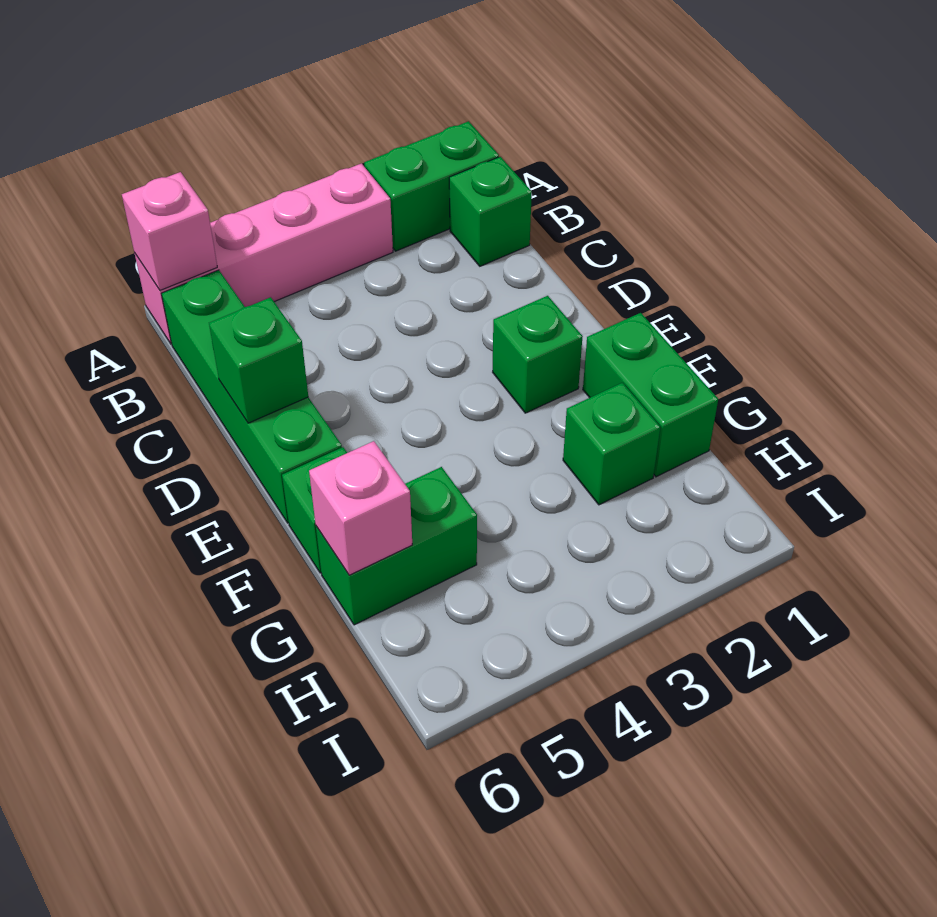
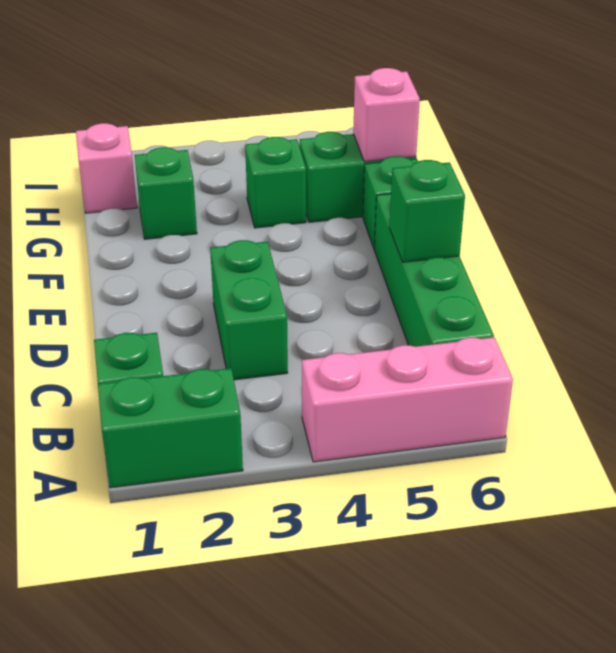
pink brick A3:A6 level 1 -> pink brick A4:A6 level 1
pink brick A6 level 2 -> pink brick H1 level 1
green brick E2 level 1 -> green brick G4 level 1
green brick F1:G1 level 1 -> green brick C3:D3 level 1

